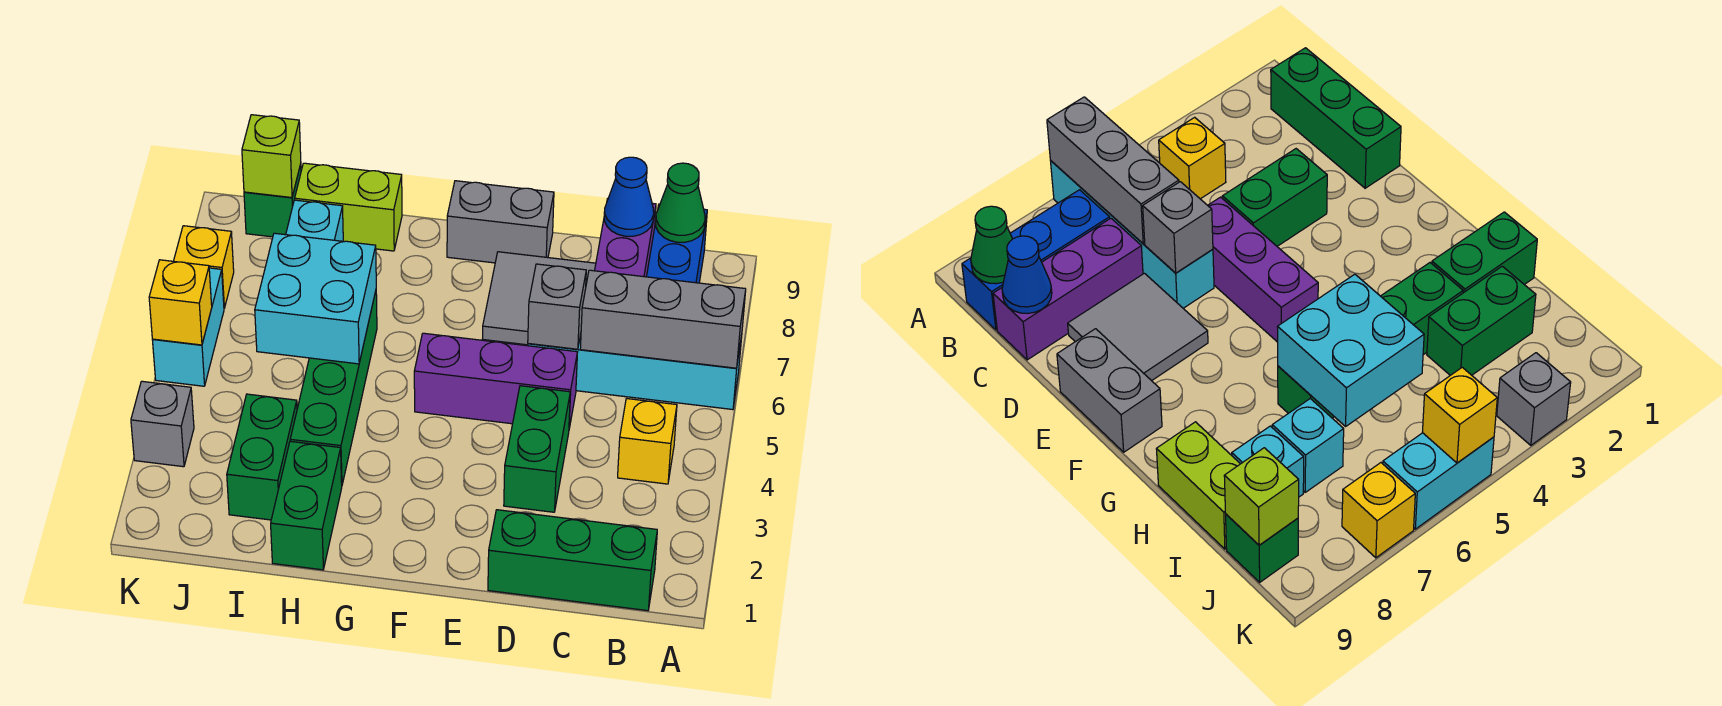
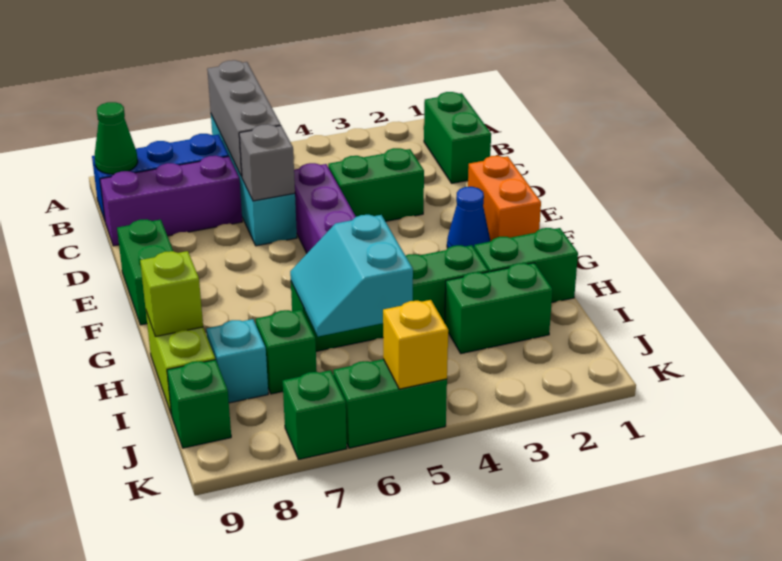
green brick B1:D1 level 1 -> green brick B1:C1 level 1
yellow brick B4 level 1 -> none
blue cone C9 level 2 -> blue cone F2 level 1
grey tile D7:E8 level 1 -> none
none -> orange brick E1:F1 level 1
grey brick E9:F9 level 1 -> green brick E9:F9 level 1
cyan brick H5:I6 level 2 -> cyan slope H5:I6 level 2 top 5
cyan brick I7 level 1 -> green brick I7 level 1
lime brick J9 level 2 -> lime brick H9 level 2
grey brick K3 level 1 -> none
cyan brick K5:K6 level 1 -> green brick K5:K6 level 1
yellow brick K7 level 1 -> green brick K7 level 1

